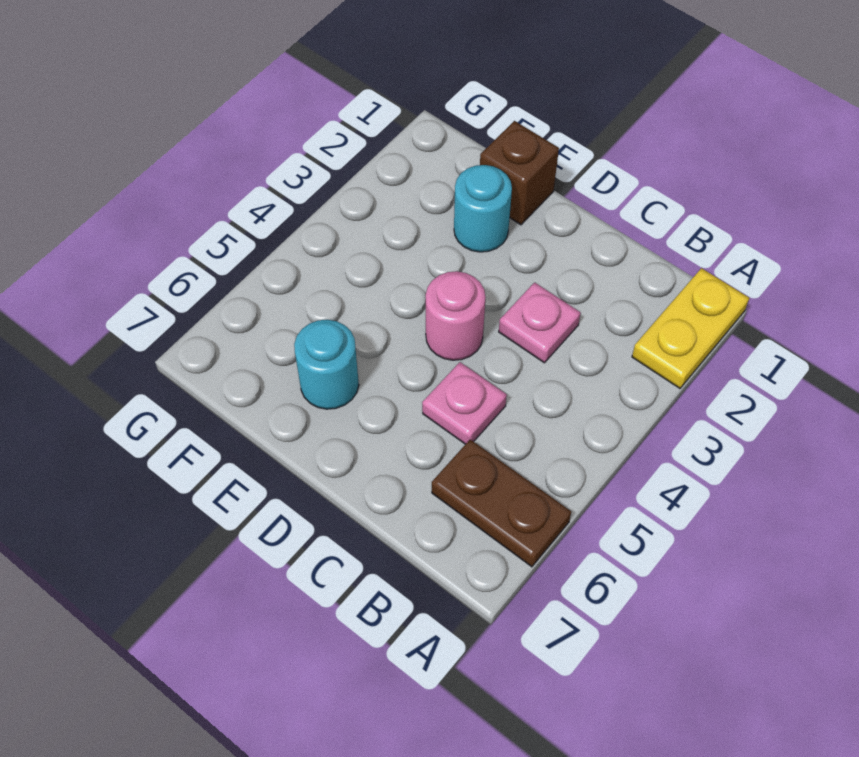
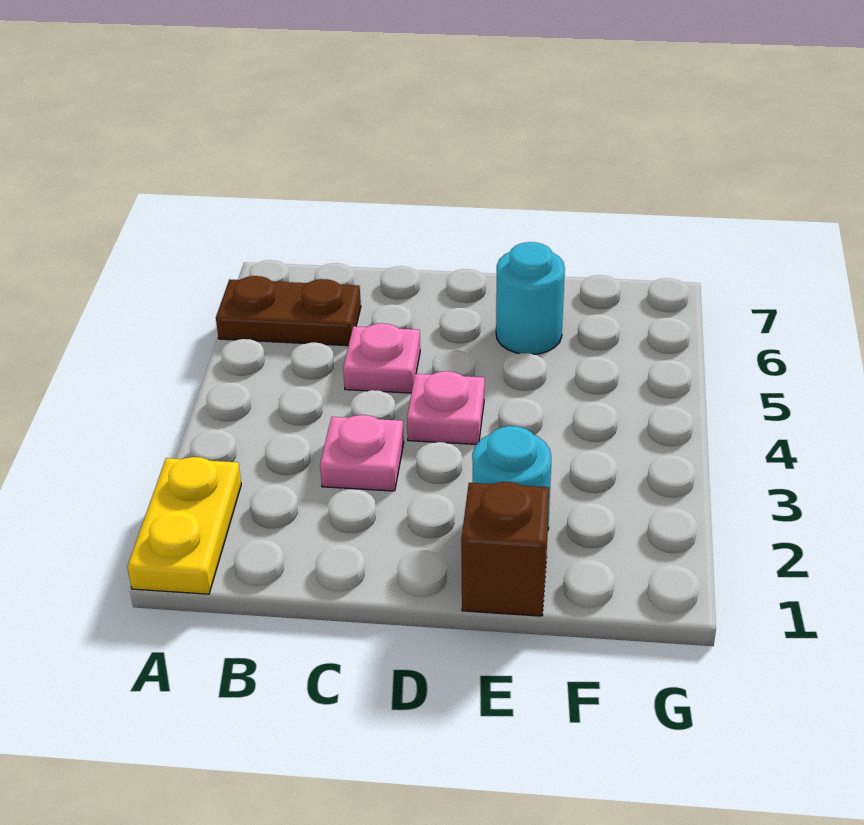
pink round brick D4 level 1 -> pink plate D4 level 1

